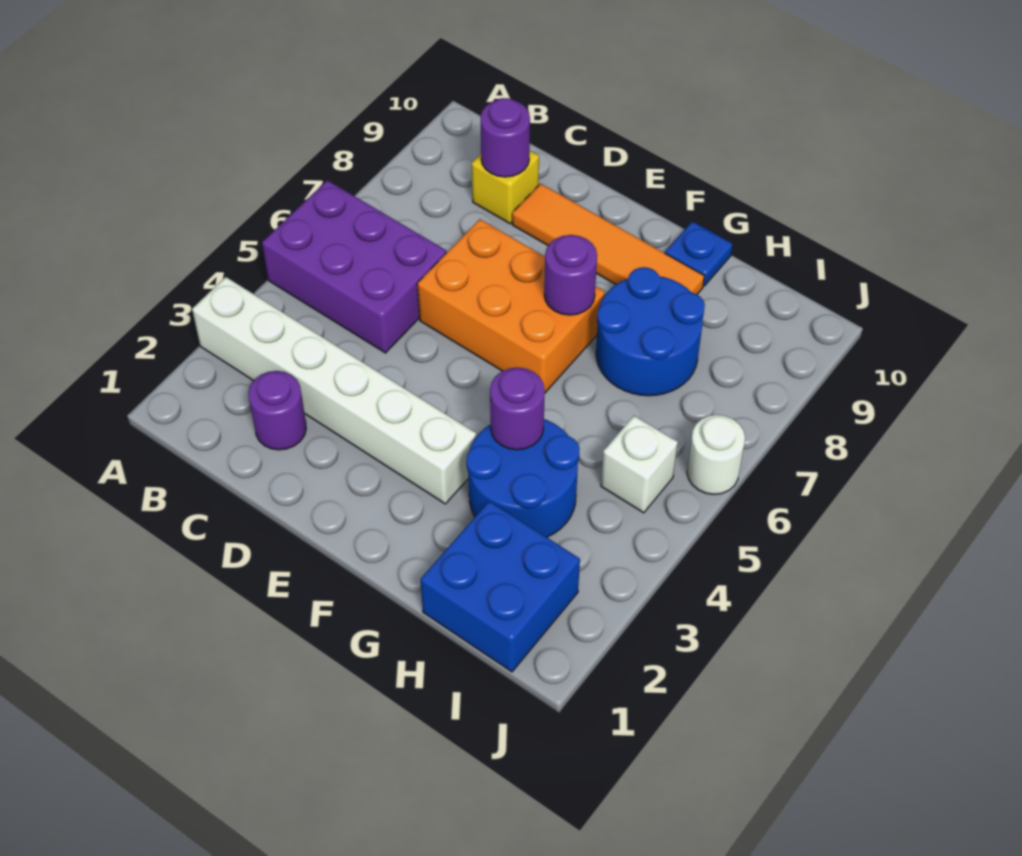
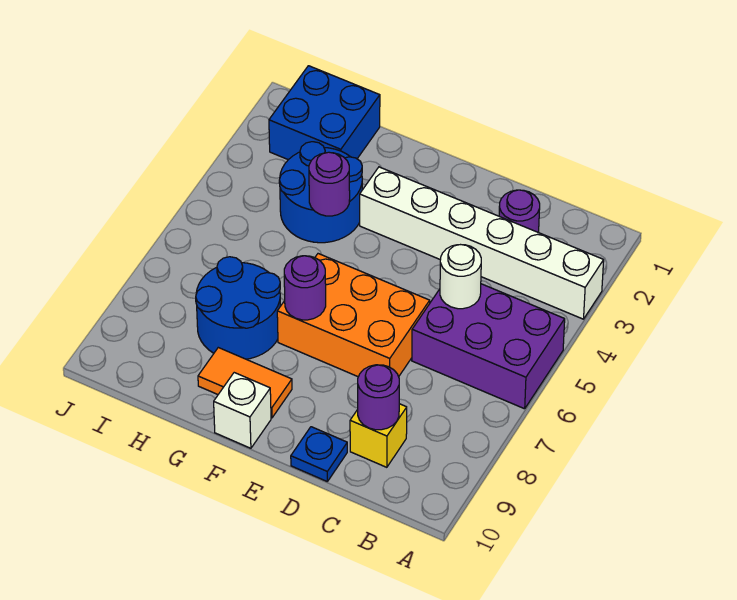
orange tile D9:G9 level 1 -> orange tile F9:G9 level 1
blue plate G10 level 1 -> blue plate D10 level 1
white brick I5 level 1 -> white brick F10 level 1
white round brick J6 level 1 -> white round brick C5 level 2

